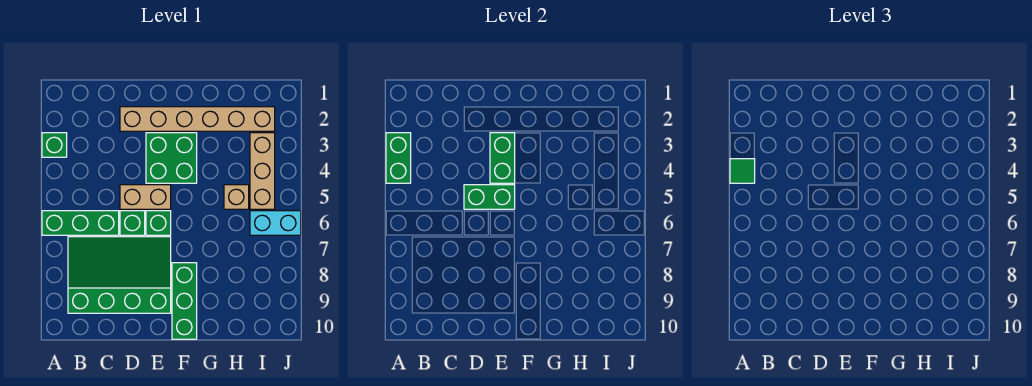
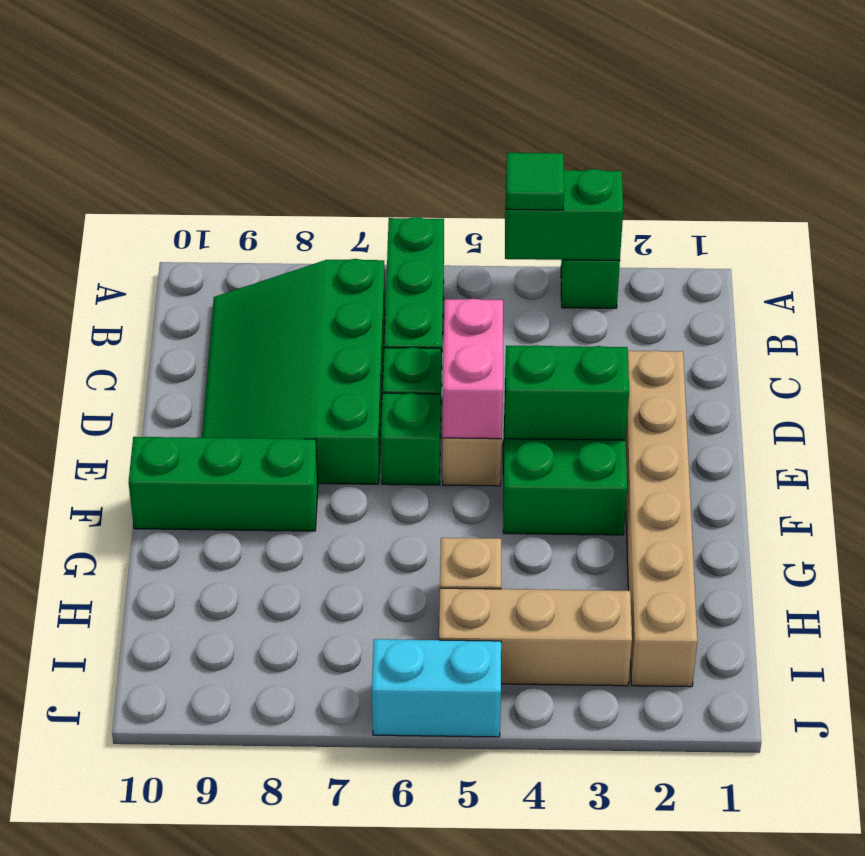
green slope B7:E9 level 1 top 9 -> green slope B7:E9 level 1 top 7
green brick D5:E5 level 2 -> pink brick D5:E5 level 2
cyan brick I6:J6 level 1 -> cyan brick J5:J6 level 1

